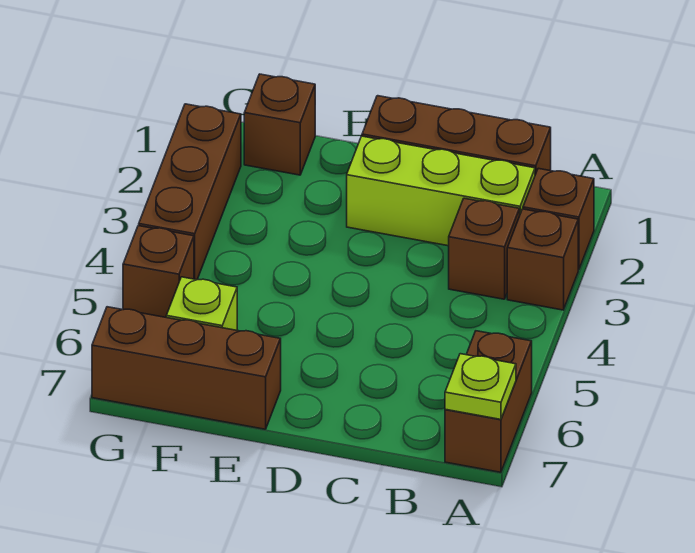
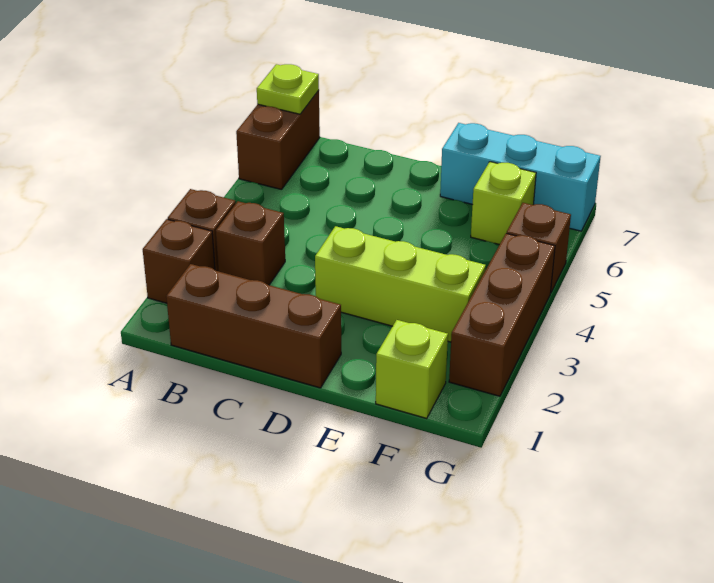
lime brick B2:D2 level 1 -> lime brick D3:F3 level 1
brown brick E7:G7 level 1 -> cyan brick E7:G7 level 1
brown brick F1 level 1 -> lime brick F1 level 1

